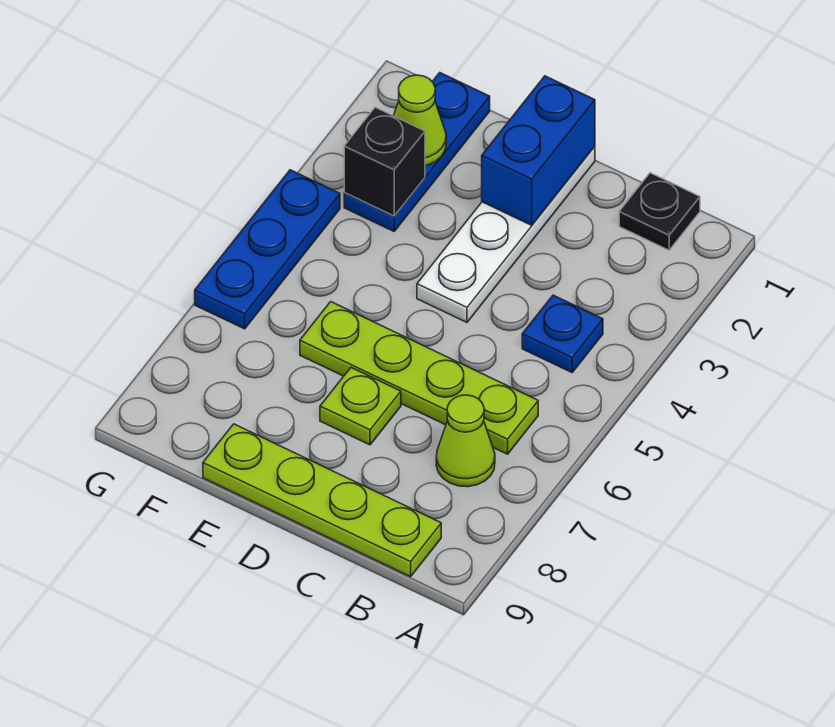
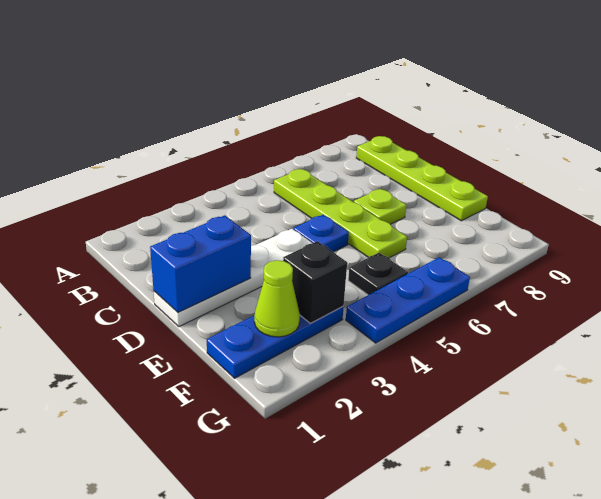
black plate B1 level 1 -> black plate F5 level 1
blue plate B4 level 1 -> blue plate D5 level 1
lime cone B7 level 1 -> none

